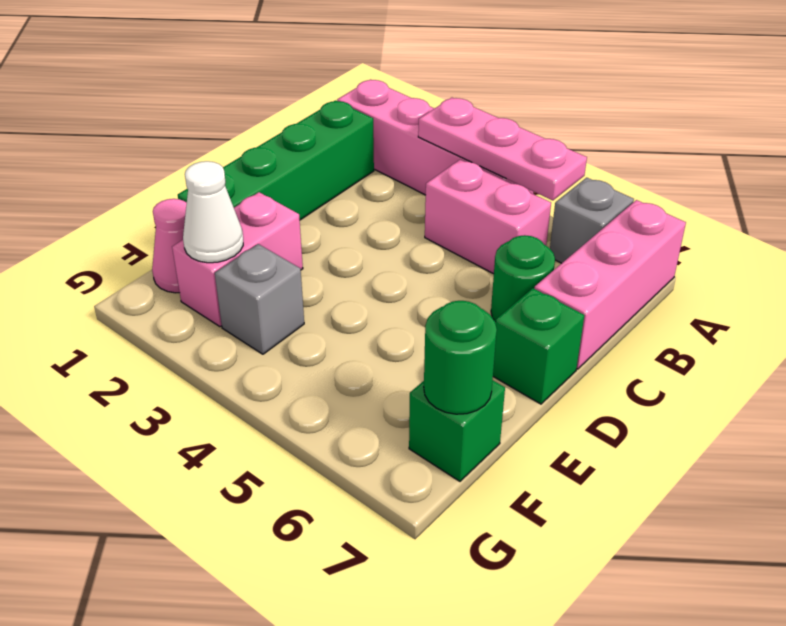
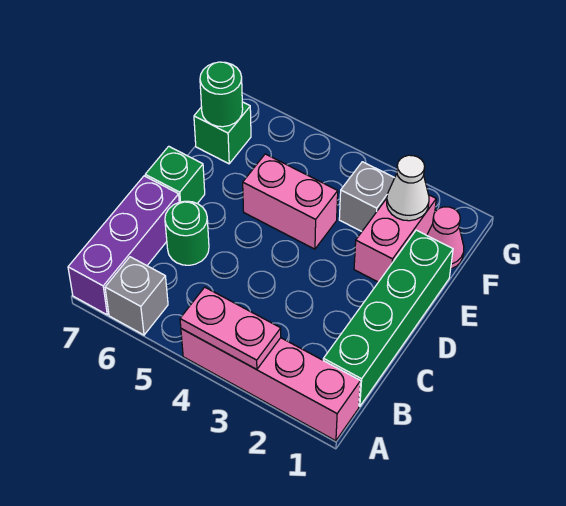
pink plate A3:A5 level 2 -> pink plate A3:A4 level 2
pink brick A7:C7 level 1 -> purple brick A7:C7 level 1
pink brick B4:B5 level 1 -> pink brick E4:E5 level 1

